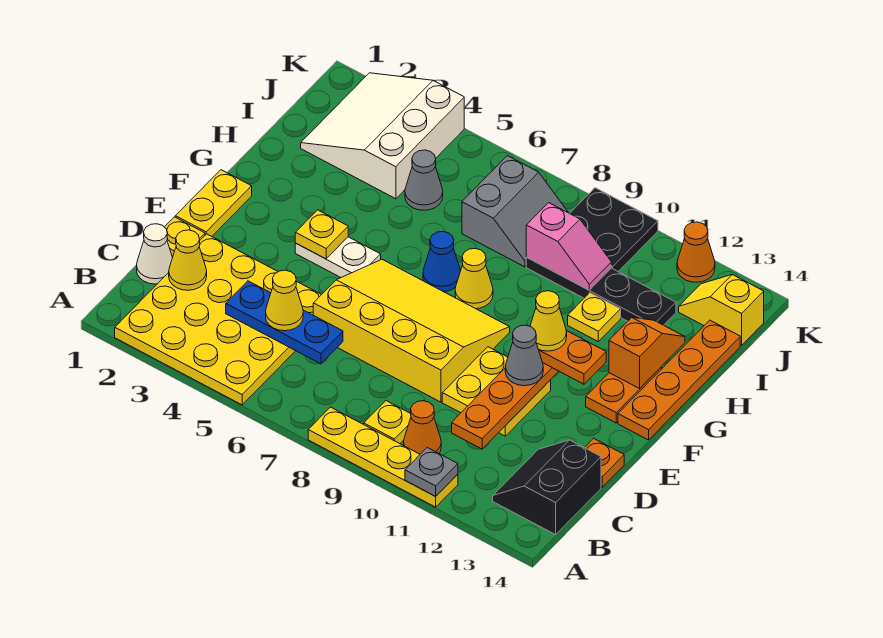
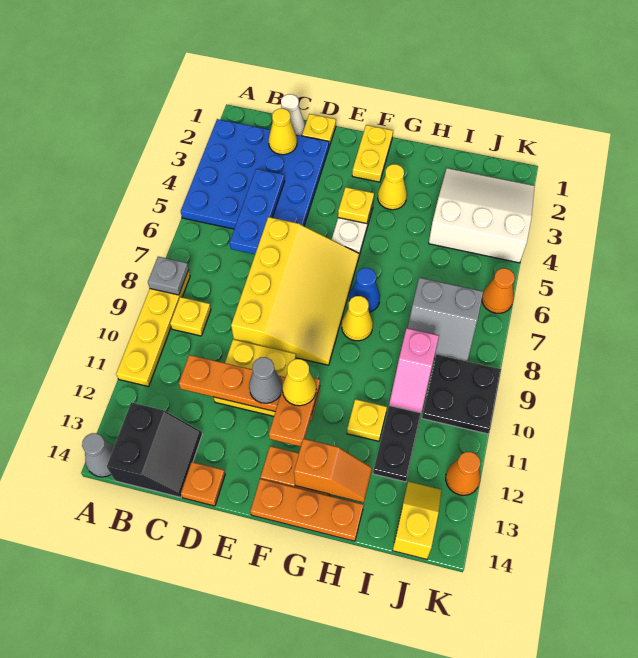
yellow plate A2:D5 level 1 -> blue plate A2:D5 level 1
grey plate A11 level 2 -> grey plate A8 level 2
orange cone B10 level 1 -> orange cone K6 level 1
black slope B13:C14 level 1 top 14 -> black slope B13:C14 level 1 top B
yellow cone C5 level 3 -> yellow cone G3 level 1
yellow plate E1:F1 level 1 -> yellow plate F1:F2 level 1
orange plate F14:I14 level 1 -> orange plate F14:H14 level 1
grey cone I5 level 1 -> grey cone A14 level 1

